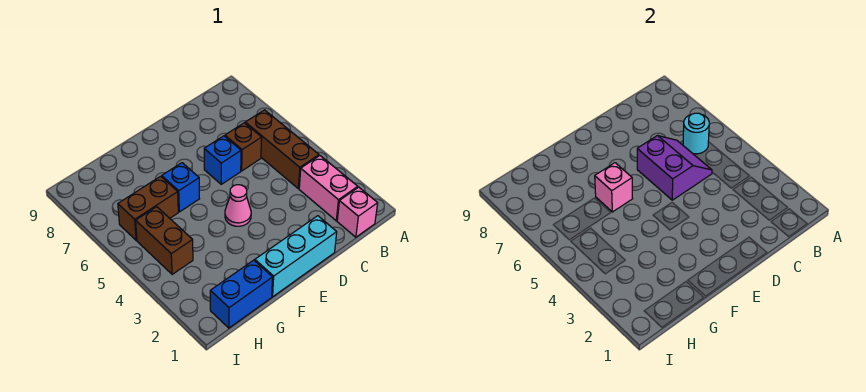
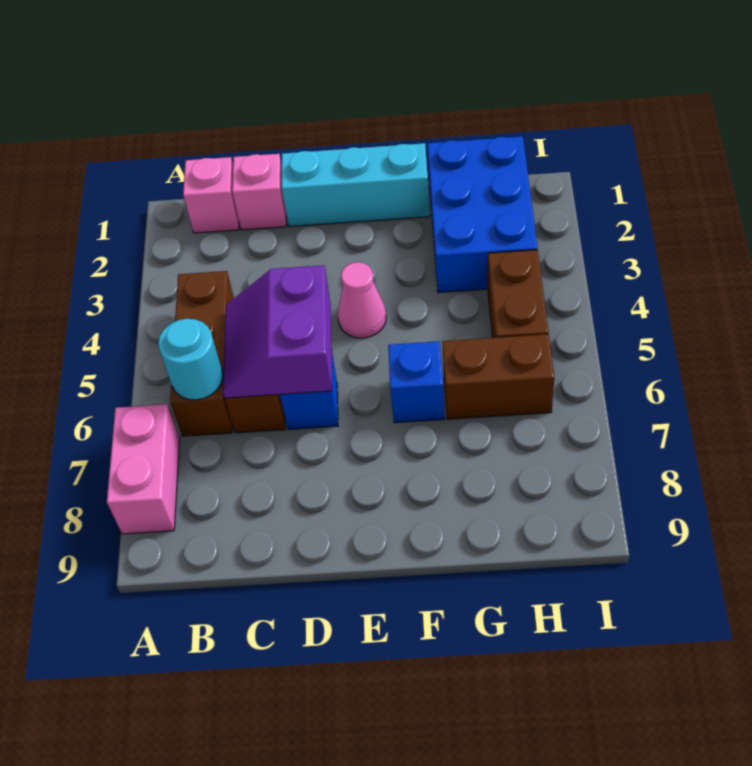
pink brick B2:B3 level 1 -> pink brick A7:A8 level 1
pink brick F6 level 2 -> pink brick C1 level 1
blue brick G1:H1 level 1 -> blue brick G1:H3 level 1

